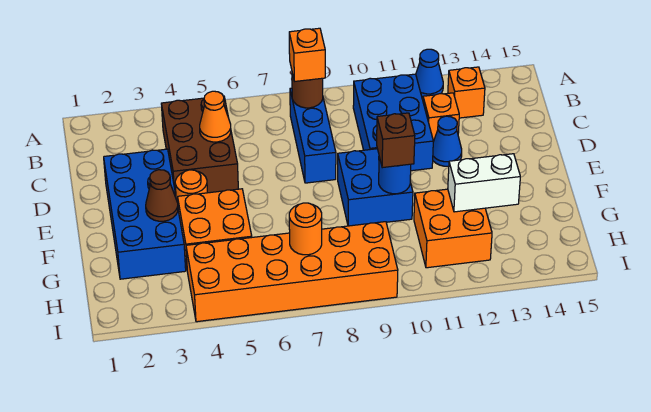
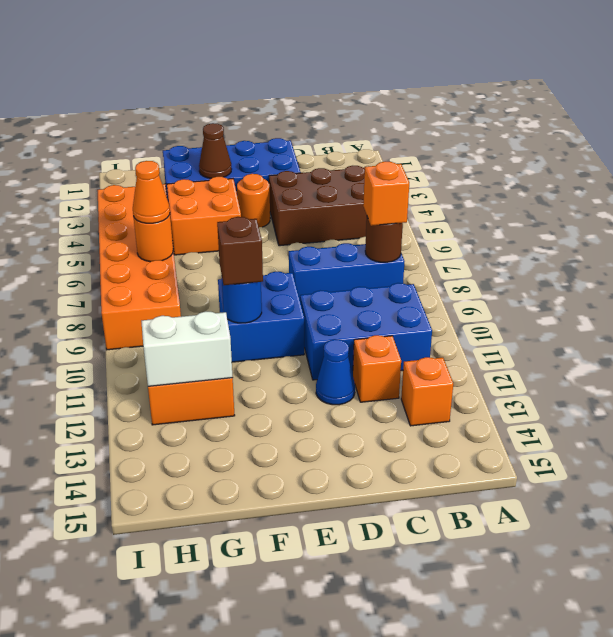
blue cone A12 level 1 -> none
orange cone C5 level 2 -> orange cone H7 level 3
white brick G12:G13 level 2 -> white brick G12:H12 level 2

